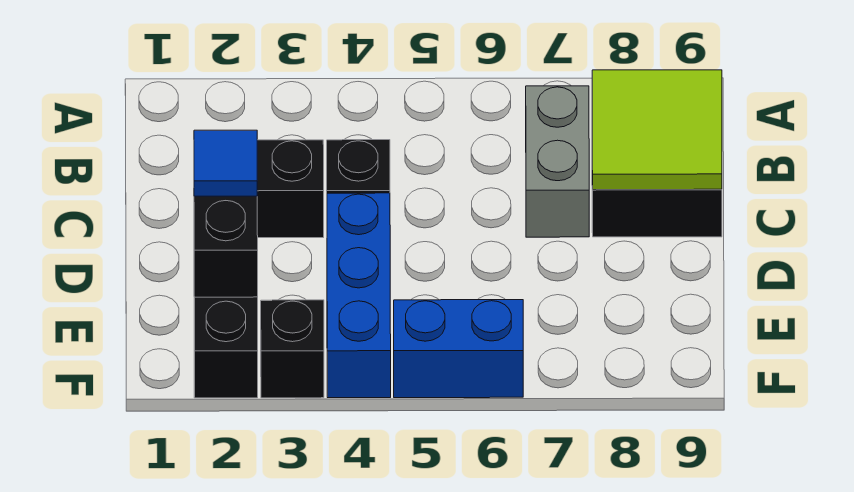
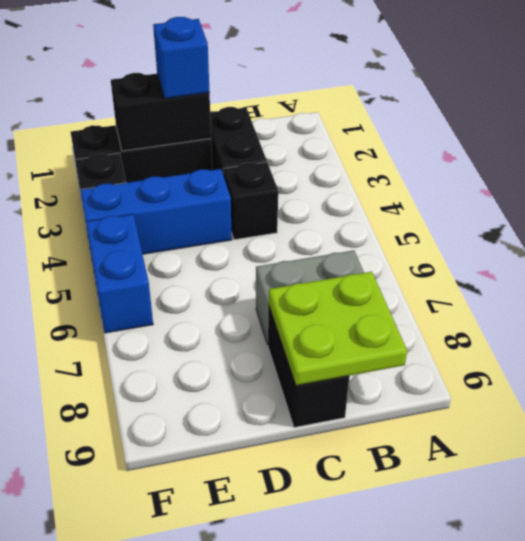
lime tile B8:C9 level 2 -> lime plate B8:C9 level 2
blue tile D2 level 3 -> blue brick D2 level 3

